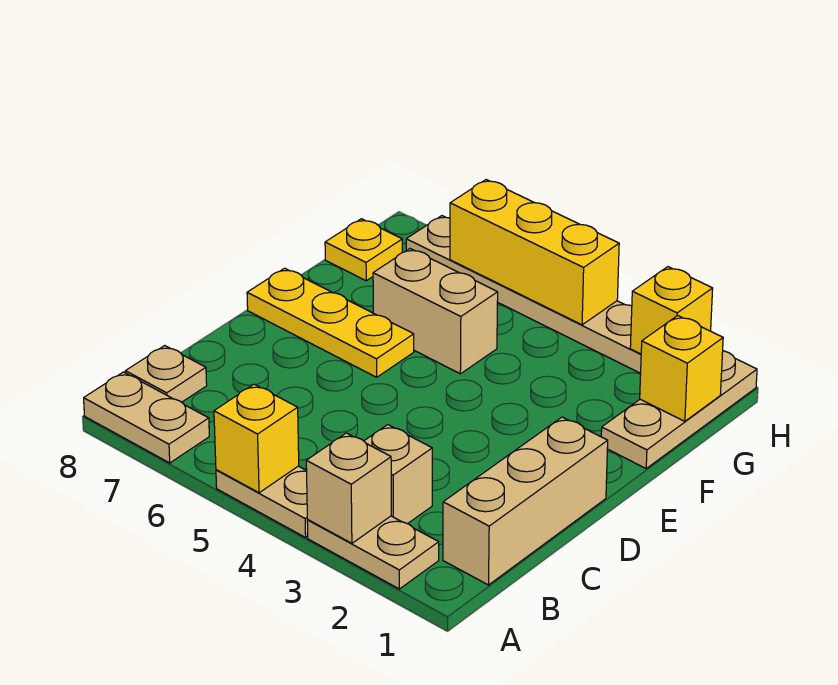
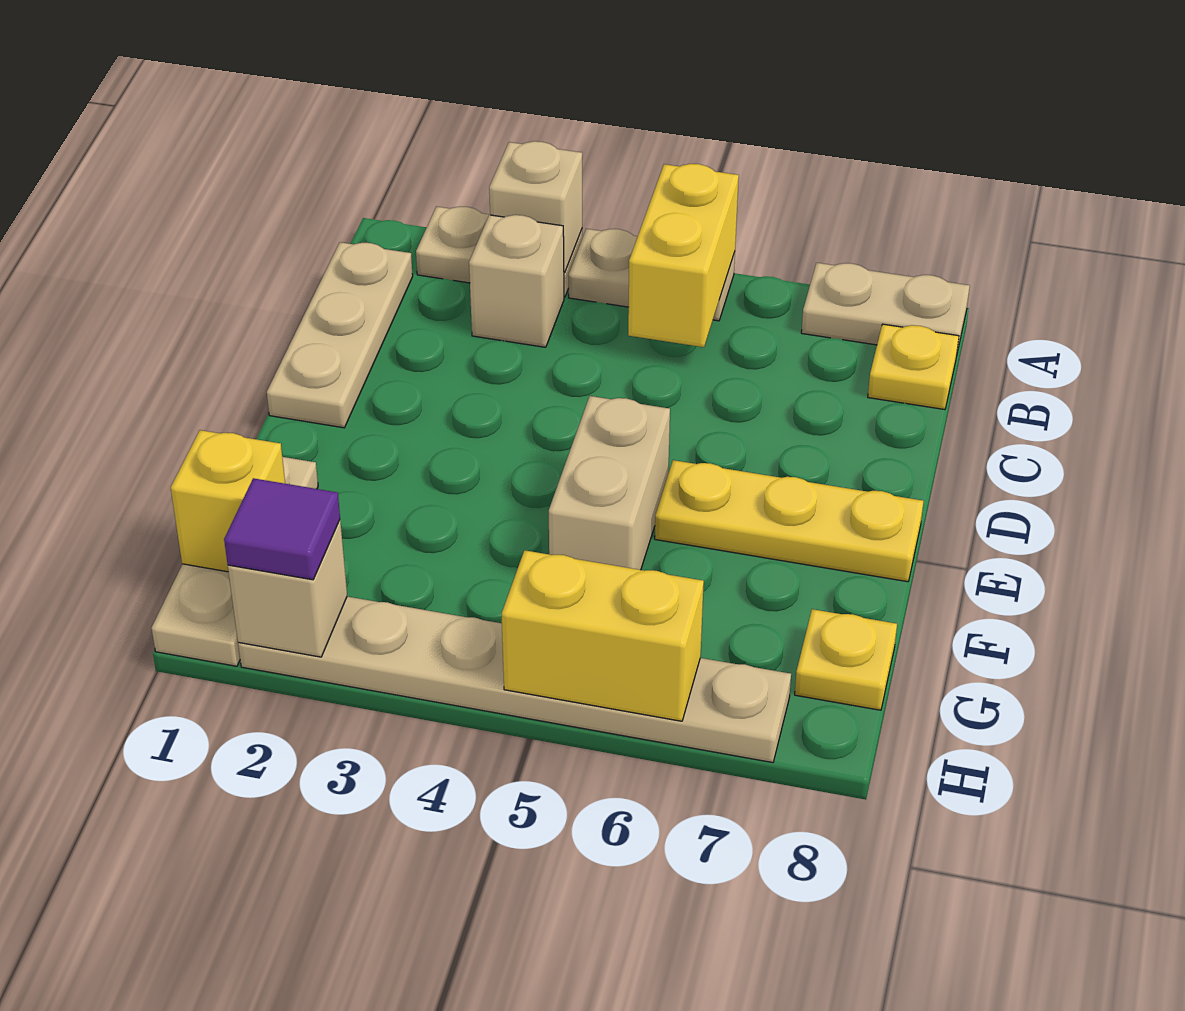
yellow brick A5 level 2 -> yellow brick A5:B5 level 2
tan brick B1:D1 level 1 -> tan plate B1:D1 level 1
tan plate B8 level 1 -> yellow plate B8 level 1
tan brick F5:F6 level 1 -> tan brick E5:F5 level 1
yellow brick H2 level 2 -> tan brick H2 level 2
none -> purple tile H2 level 3
yellow brick H4:H6 level 2 -> yellow brick H5:H6 level 2

